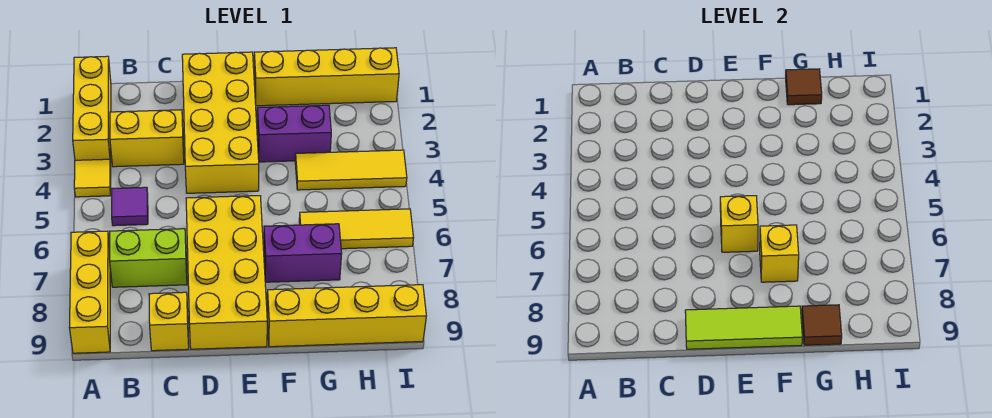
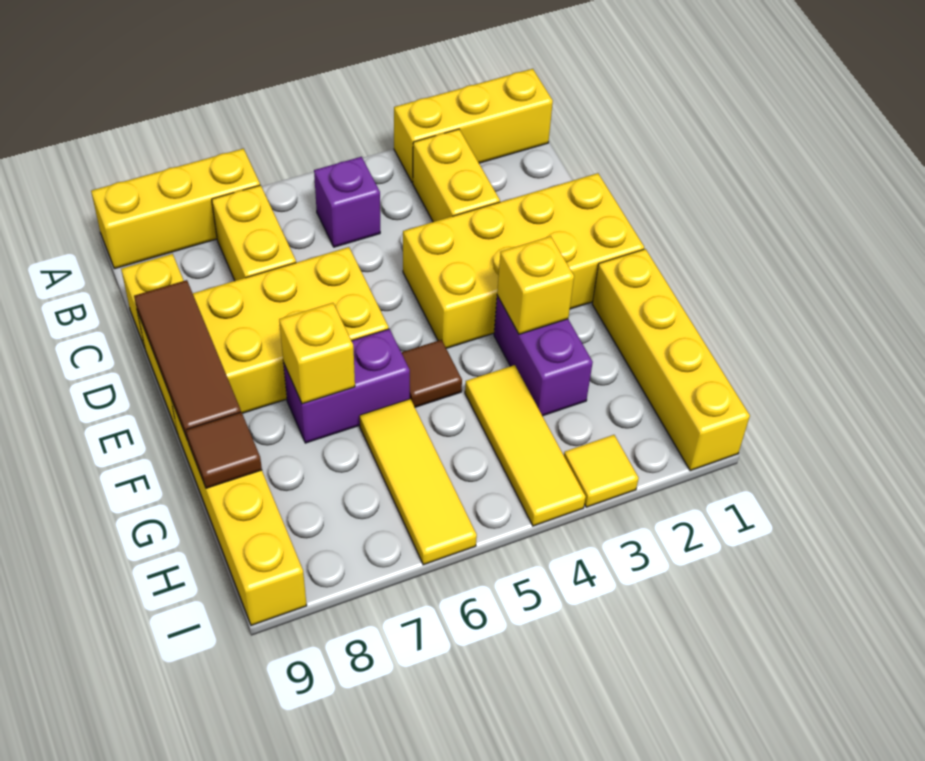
yellow tile A4 level 1 -> yellow tile I3 level 1
purple tile B5 level 1 -> purple brick B5 level 1
lime brick B7:C7 level 1 -> yellow brick B7:C7 level 1
lime tile D9:F9 level 2 -> brown tile D9:F9 level 2
yellow brick E6 level 2 -> yellow brick F3 level 2
purple brick F7:G7 level 1 -> purple brick F6:F7 level 1
brown tile G1 level 2 -> brown tile F5 level 1

